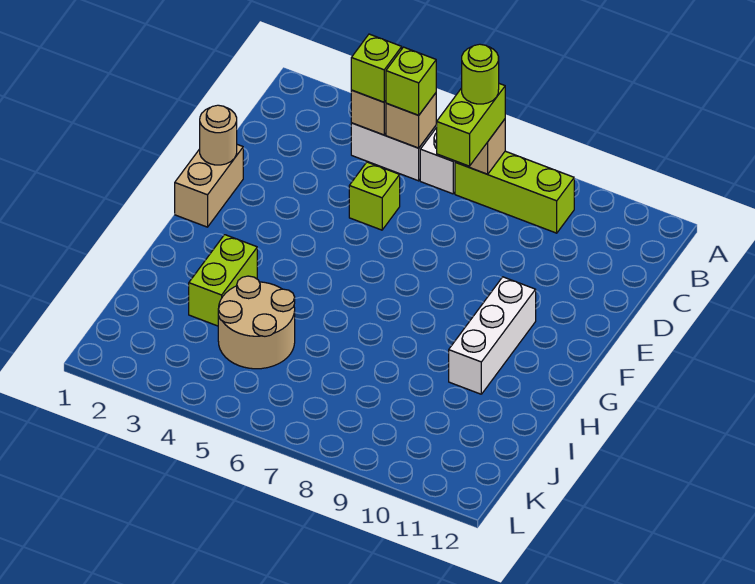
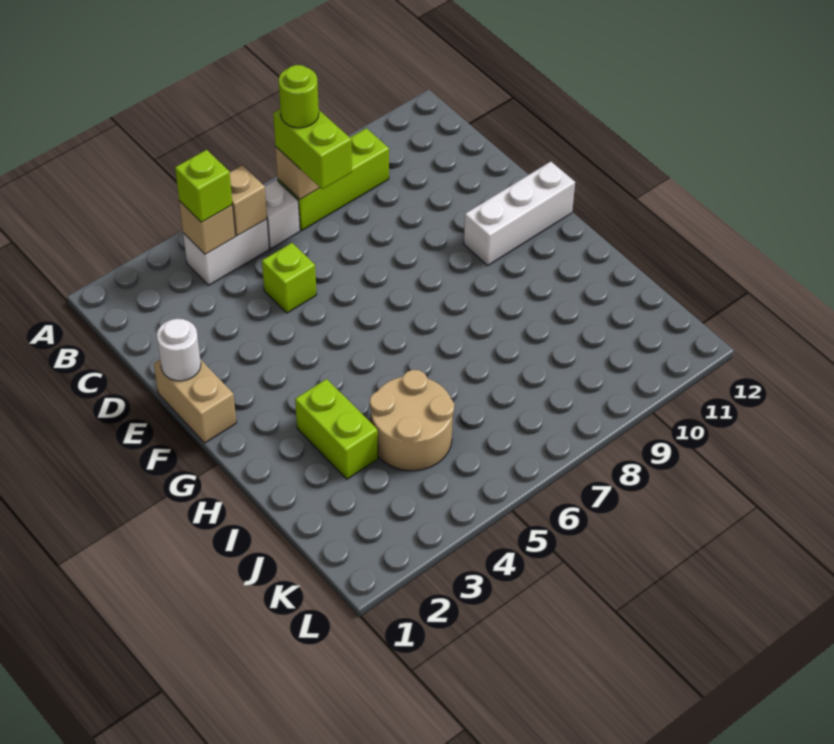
lime brick B5 level 3 -> none
tan round brick E1 level 2 -> white round brick E1 level 2
white brick F10:H10 level 1 -> white brick F10:F12 level 1

